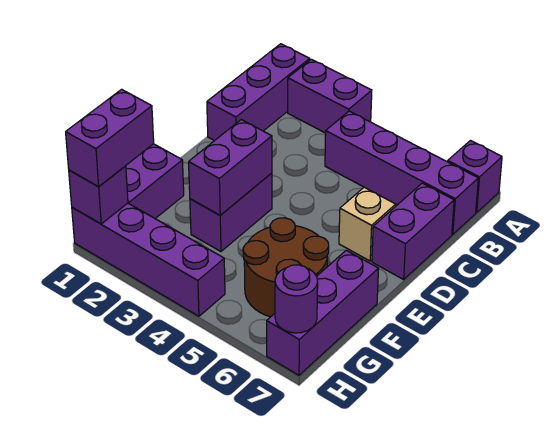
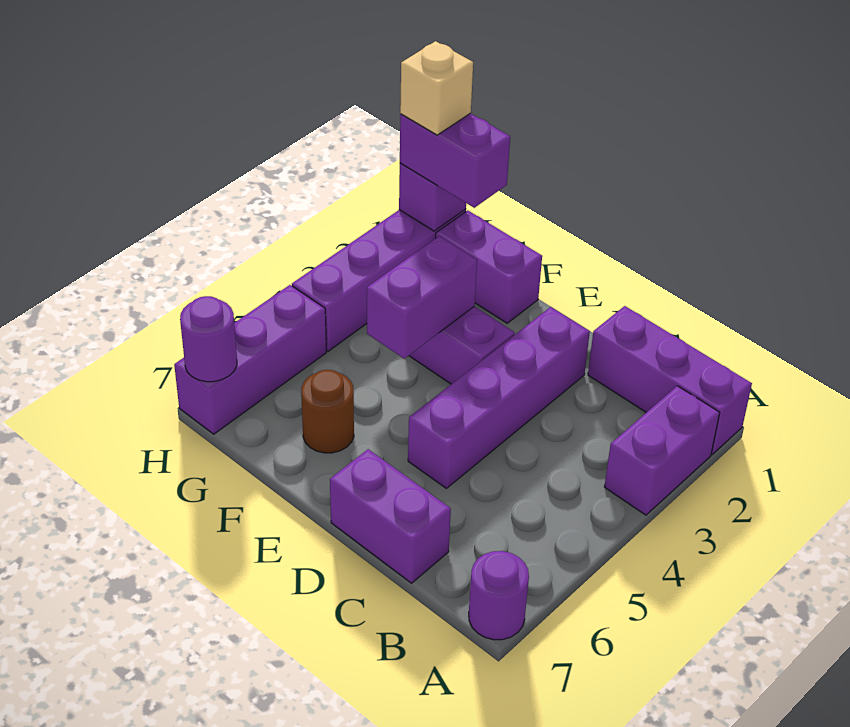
purple brick A7 level 1 -> purple round brick A7 level 1
purple brick B4:B7 level 1 -> purple brick D2:D5 level 1
tan brick D6 level 1 -> tan brick H1 level 4
purple brick E3:F3 level 2 -> purple brick F3:F4 level 2
brown round brick F5:G6 level 1 -> brown round brick F6 level 1
purple brick F7:H7 level 1 -> purple brick H5:H7 level 1

